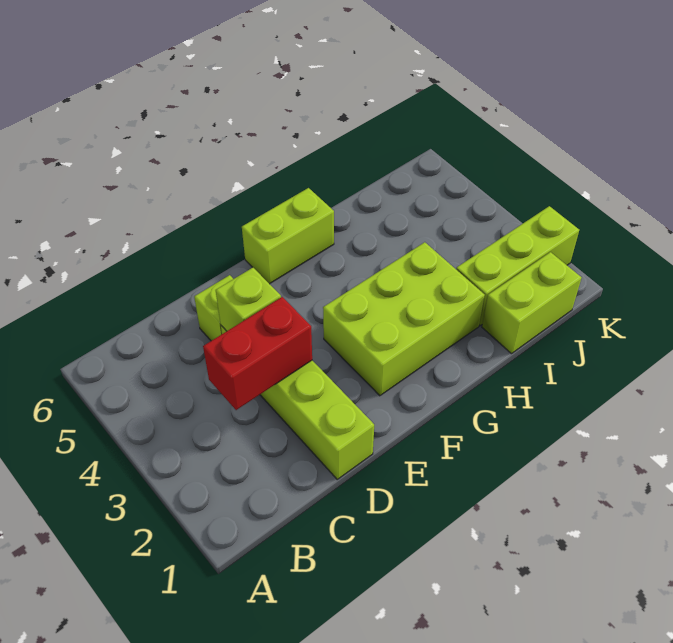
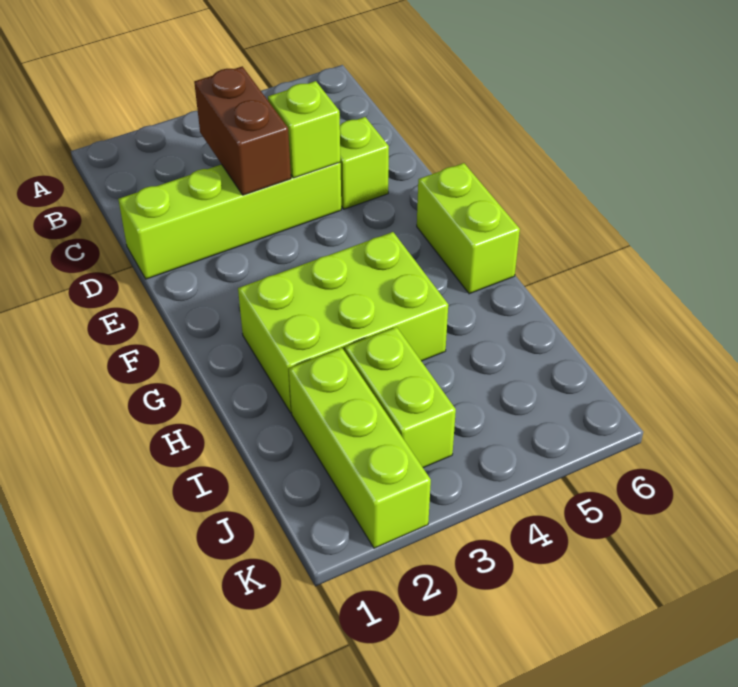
red brick C3:D3 level 2 -> brown brick C3:D3 level 2
lime brick F2:H3 level 1 -> lime brick G2:H4 level 1
lime brick I1:J1 level 1 -> lime brick I3:J3 level 1

